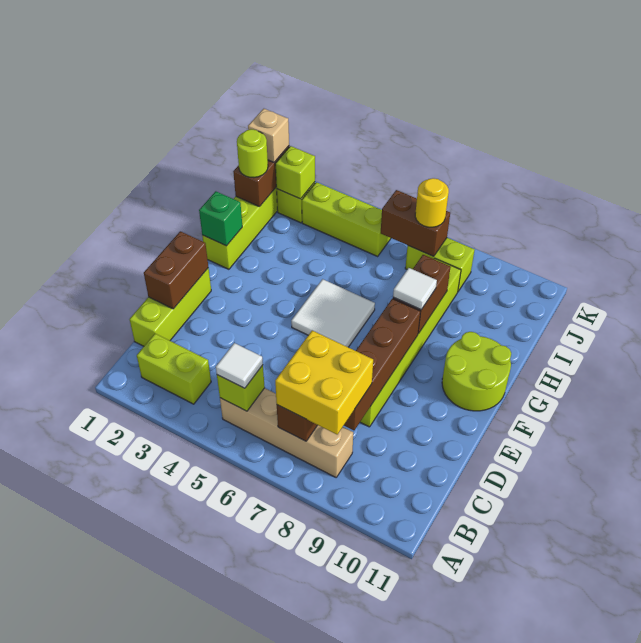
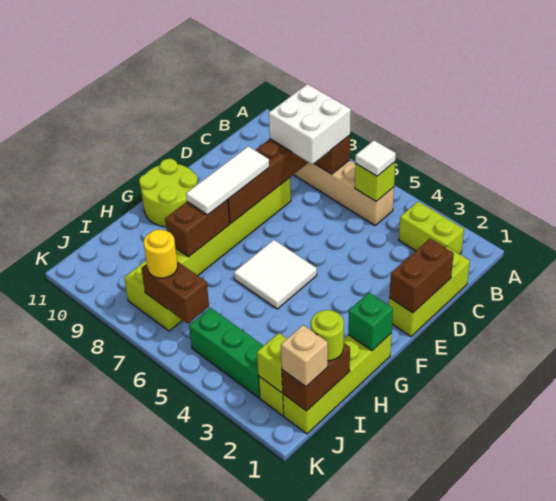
yellow brick B7:C8 level 3 -> white brick B7:C8 level 3
white tile G8 level 3 -> white tile E8:G8 level 3
lime brick J3:J5 level 1 -> green brick J3:J5 level 1

